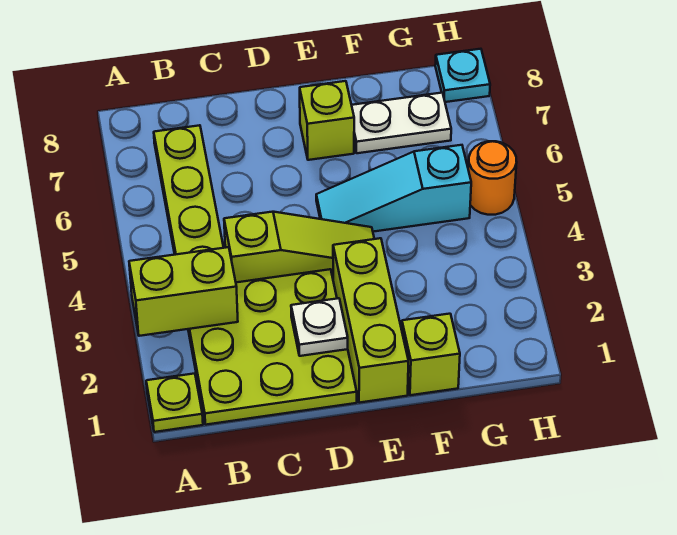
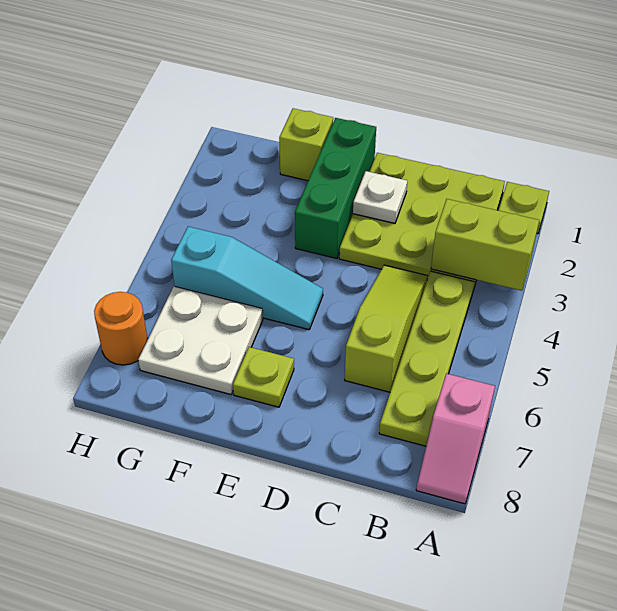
none -> pink slope A7:A8 level 1 top 7
lime slope C4:E4 level 1 top C -> lime slope C4:C6 level 1 top 6
lime brick E1:E3 level 1 -> green brick E1:E3 level 1
lime brick E7 level 1 -> lime plate E7 level 1
white plate F7:G7 level 1 -> white plate F6:G7 level 1
orange round brick H5 level 1 -> orange round brick H7 level 1
cyan plate H8 level 1 -> none

